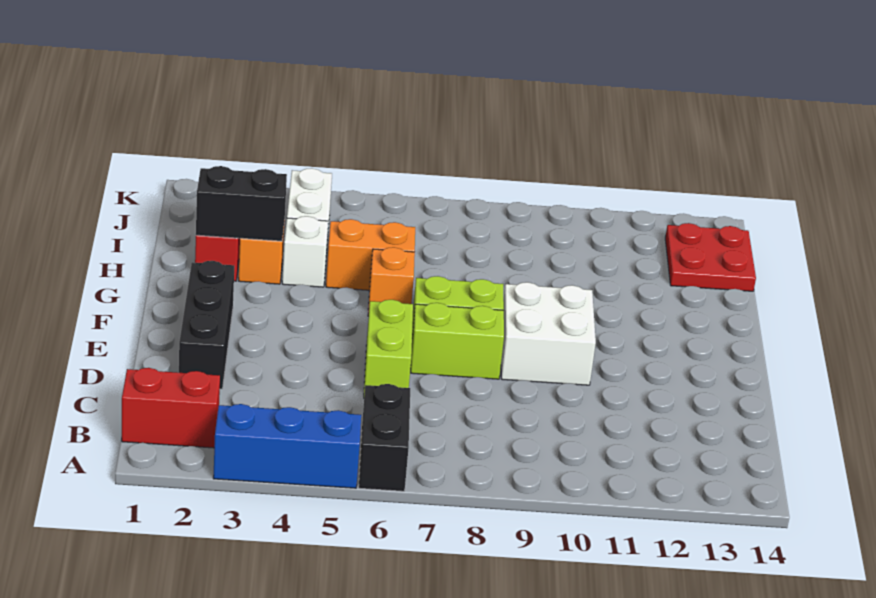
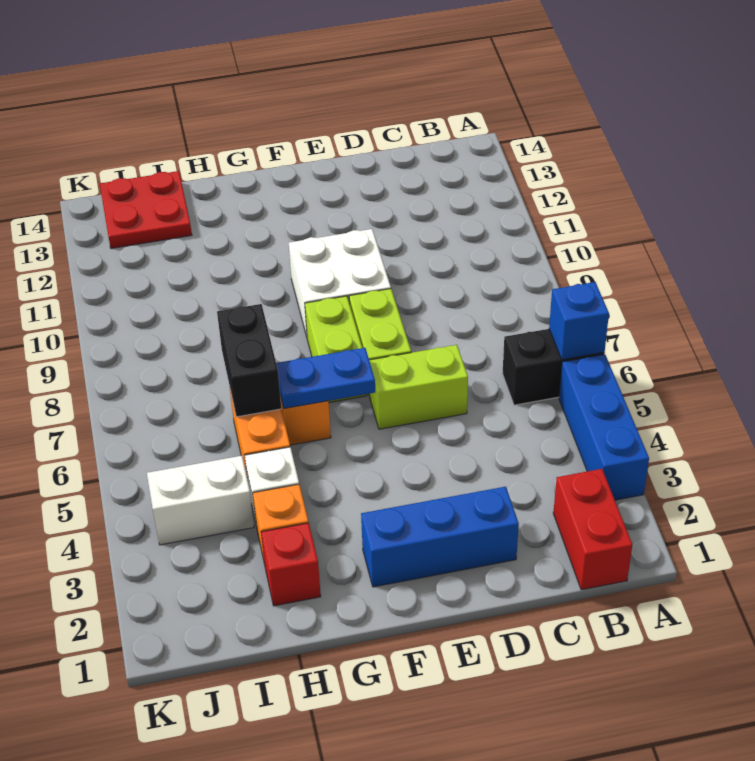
none -> blue brick A6 level 2
black brick D2:F2 level 1 -> blue brick D2:F2 level 1
none -> blue plate F6:G6 level 2
black brick H2:H3 level 2 -> black brick H6:H7 level 2

